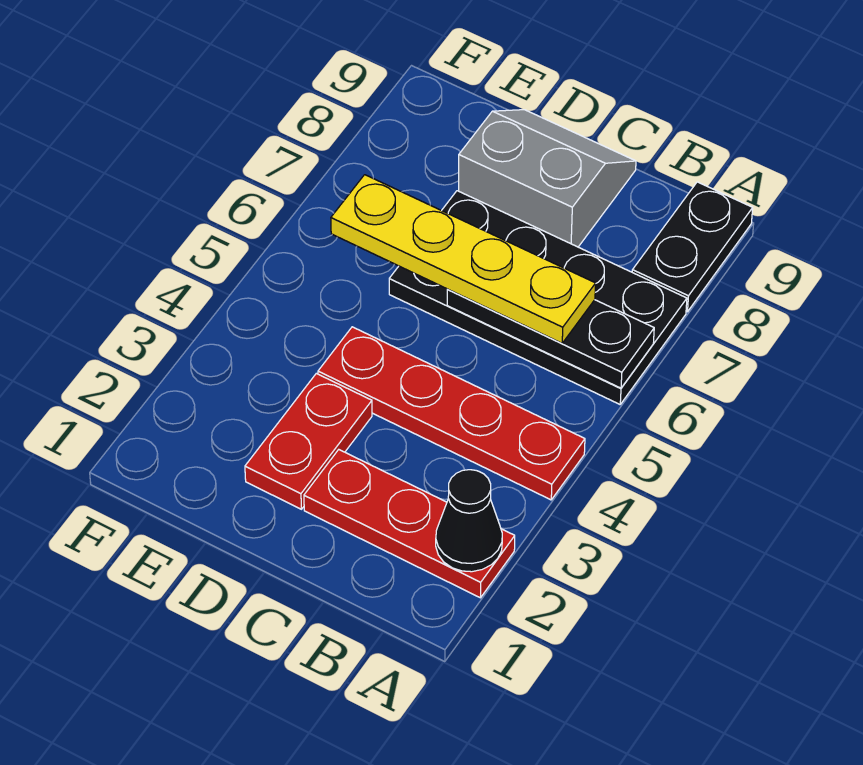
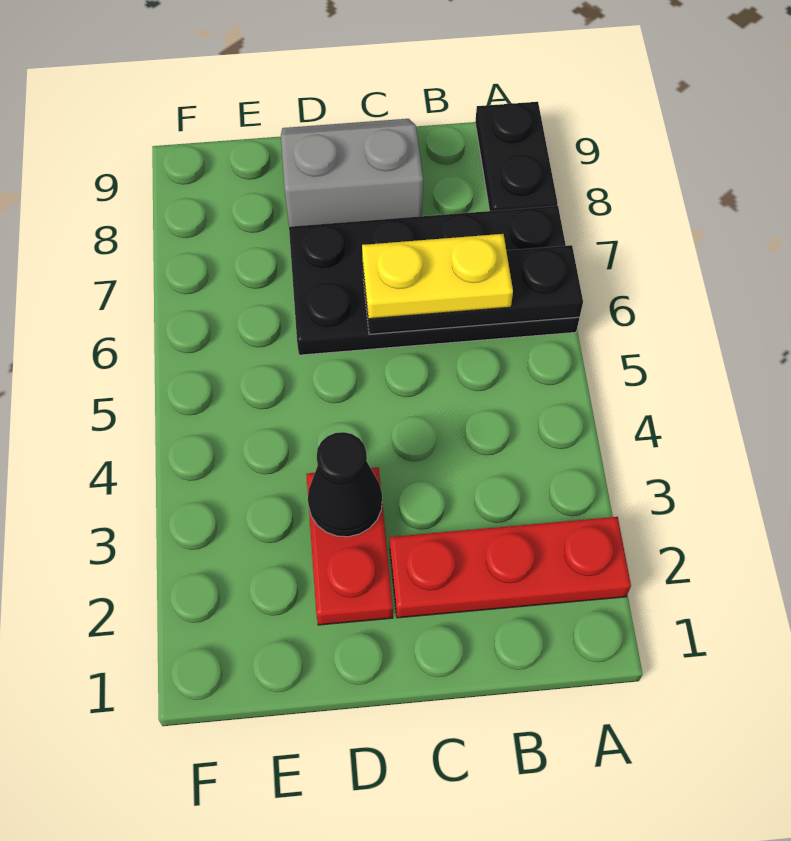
black cone A2 level 2 -> black cone D3 level 2
red plate A4:D4 level 1 -> none
yellow plate B6:E6 level 3 -> yellow plate B6:C6 level 3

